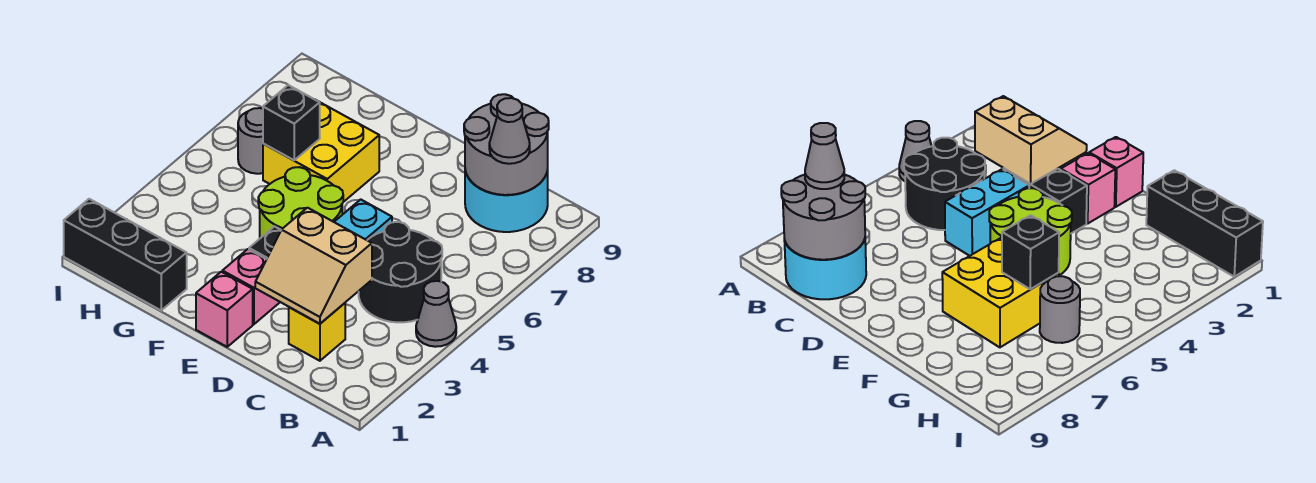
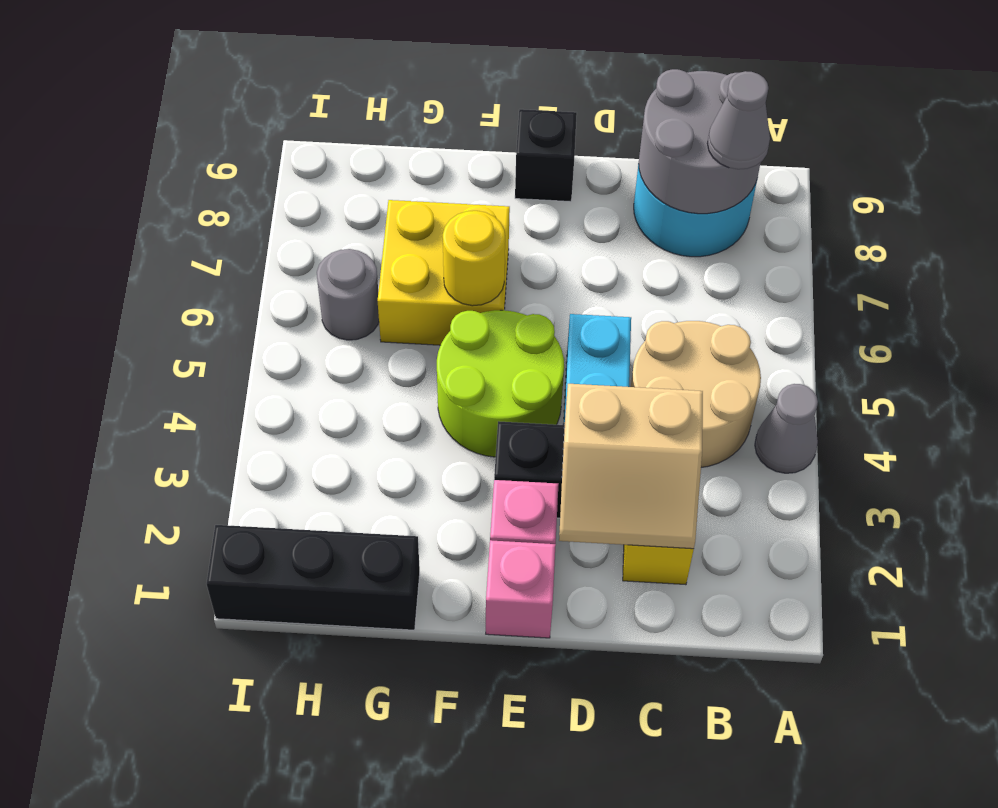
black round brick B4:C5 level 1 -> tan round brick B4:C5 level 1
none -> yellow round brick F6 level 2
black brick G6 level 2 -> black brick E9 level 1

